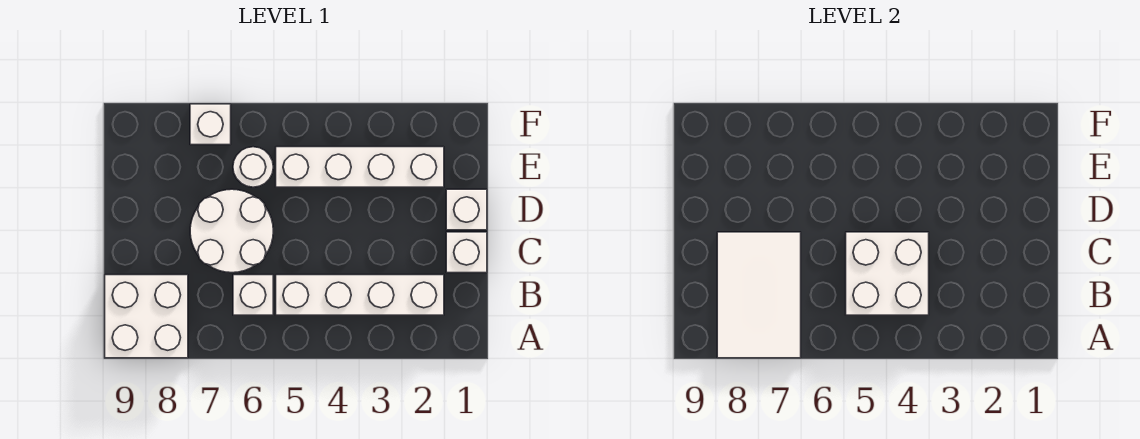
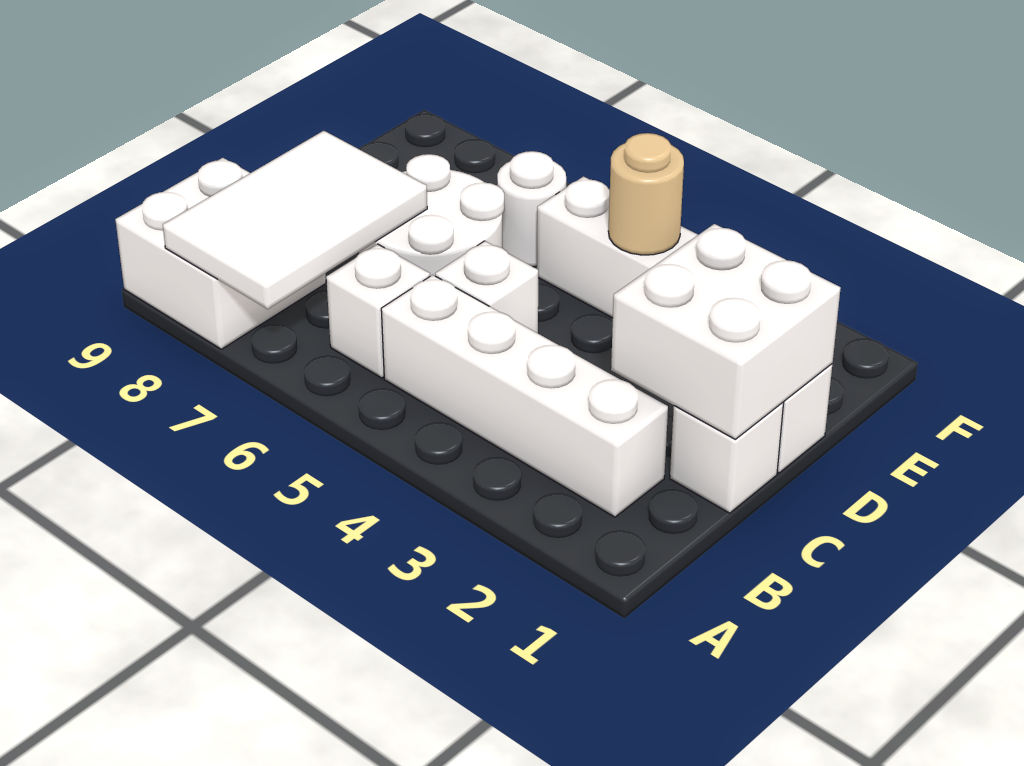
white brick B4:C5 level 2 -> white brick C1:D2 level 2
none -> tan round brick E4 level 2
white brick F7 level 1 -> white brick C5 level 1

